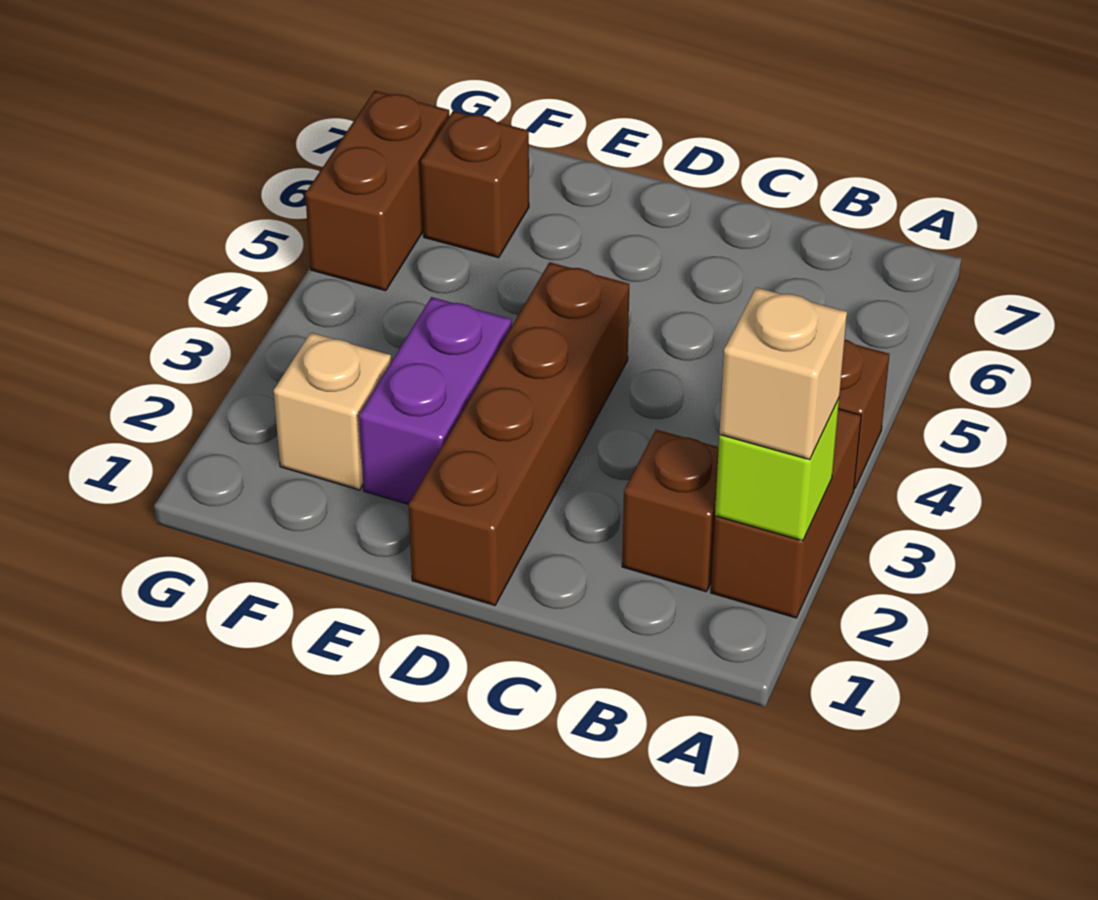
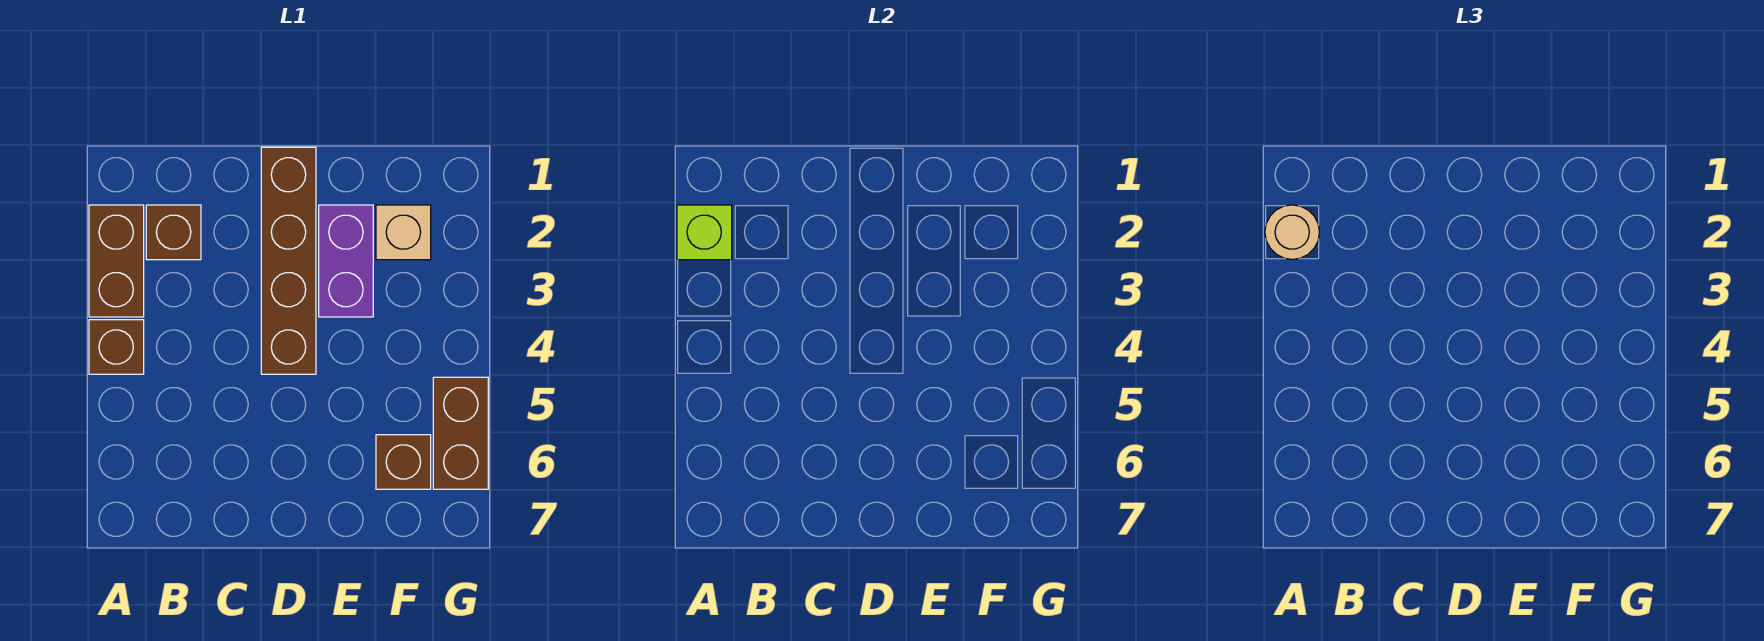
tan brick A2 level 3 -> tan round brick A2 level 3

